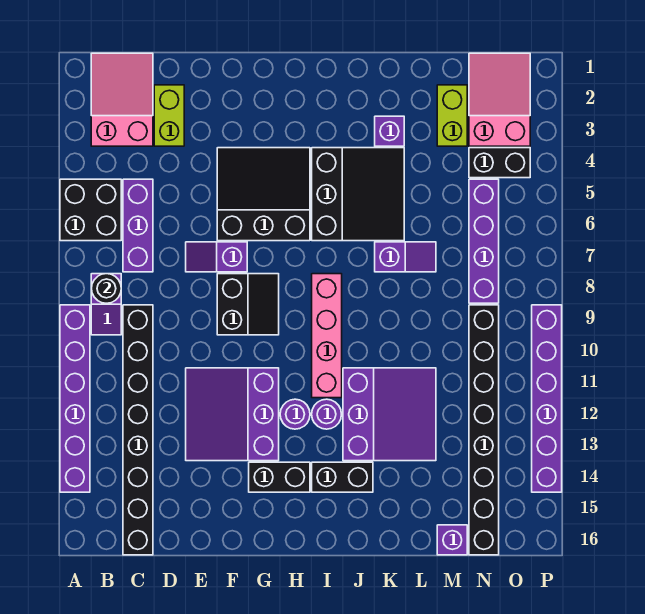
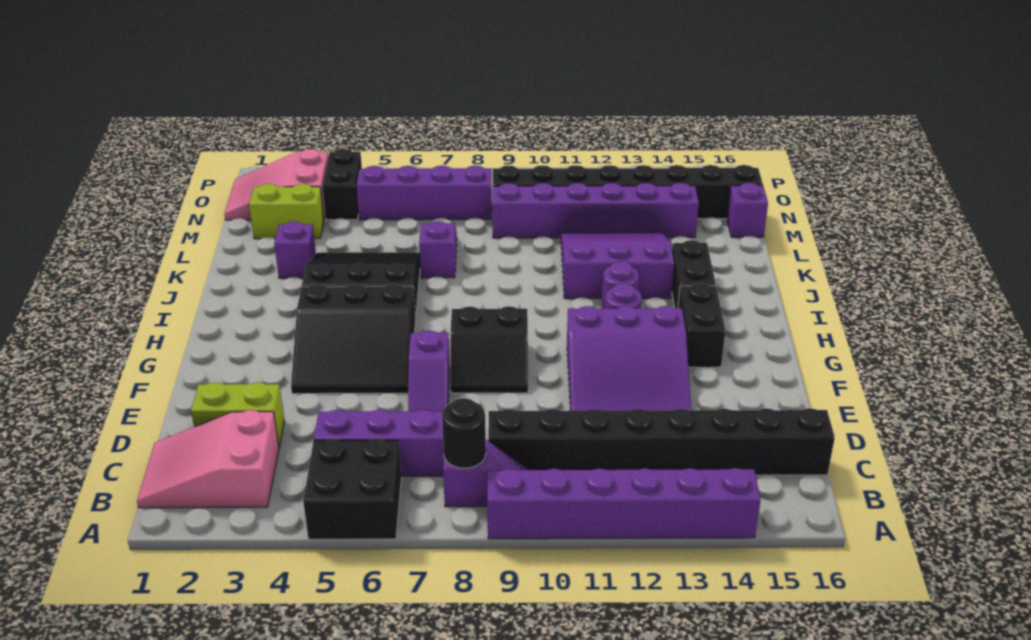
black slope F4:H6 level 1 top 6 -> black slope F4:H6 level 1 top H
black slope F8:G9 level 1 top F -> black slope F8:G9 level 1 top G
pink brick I8:I11 level 1 -> none
purple brick P9:P14 level 1 -> purple brick M9:M14 level 1

